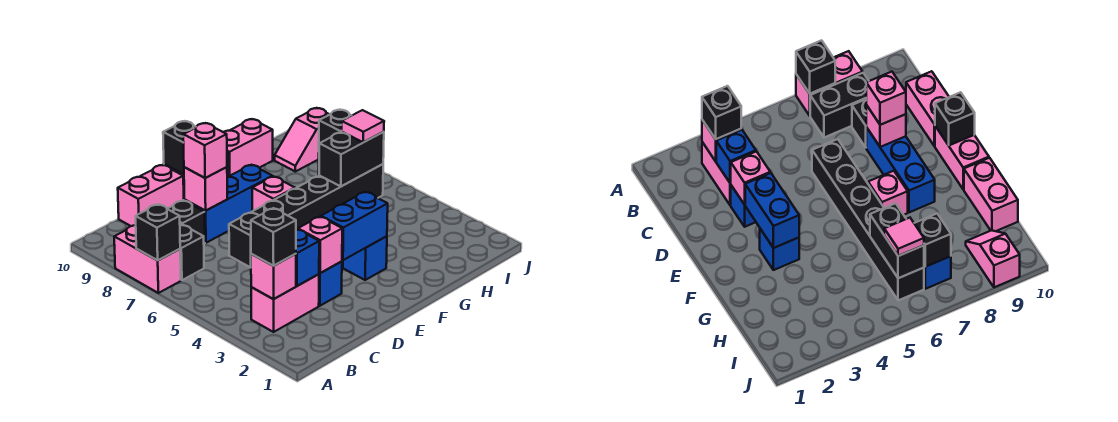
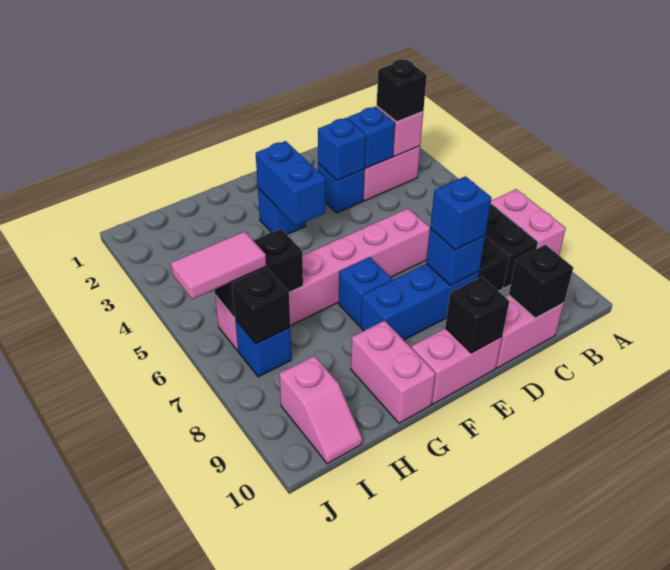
black brick A7 level 2 -> black brick C10 level 2
pink brick D3 level 2 -> blue brick D3 level 2
black brick D6:I6 level 1 -> pink brick D6:I6 level 1
pink brick D8 level 2 -> blue brick D8 level 2
pink brick D8 level 3 -> blue brick D8 level 3
blue brick E3:F3 level 2 -> blue brick F3:F4 level 2
pink brick F7 level 1 -> blue brick F7 level 1
pink brick G10:H10 level 1 -> pink brick G9:G10 level 1
pink tile I6 level 3 -> pink tile I6:J6 level 3
pink slope I9:J9 level 1 top J -> pink slope I9:I10 level 1 top 9

